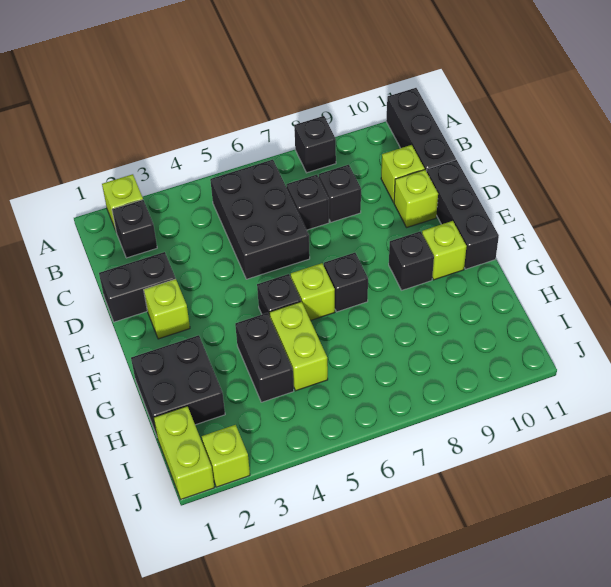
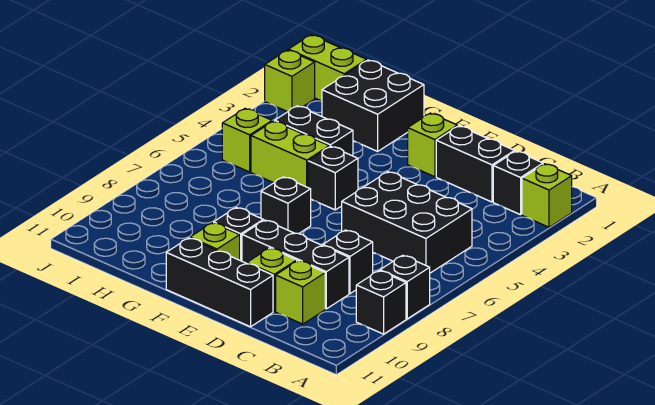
black brick A11:C11 level 1 -> black brick C9:E9 level 1
black brick C7 level 1 -> black brick A9 level 1
black brick D1:D2 level 1 -> black brick C2:D2 level 1
lime brick F6 level 1 -> lime brick I5 level 1

